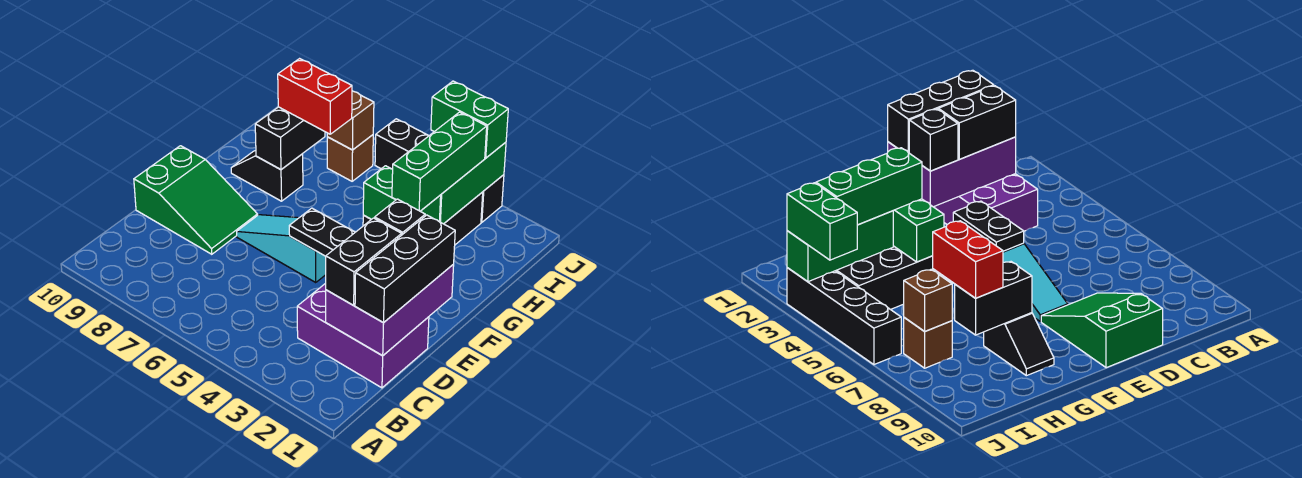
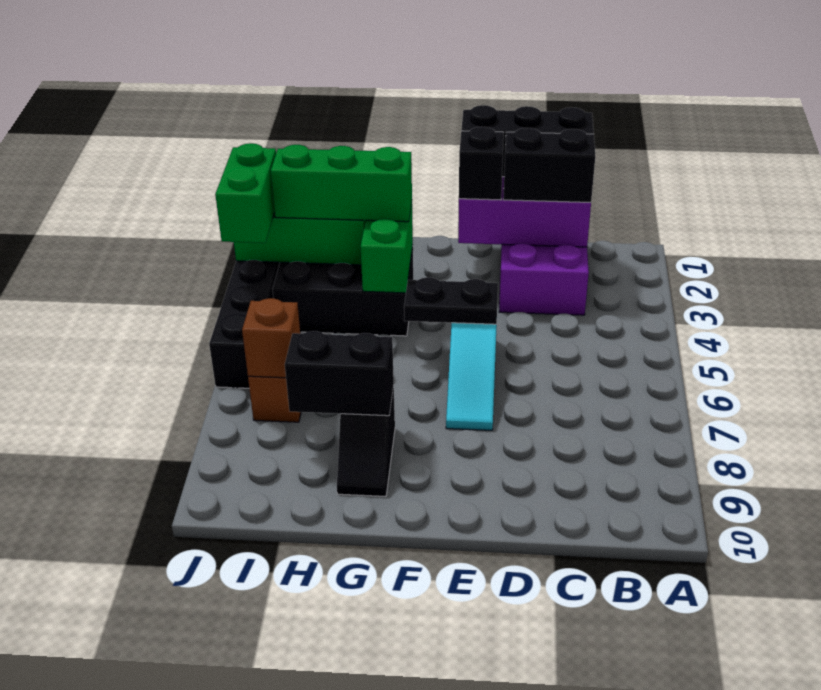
green slope D8:E10 level 1 top 10 -> none
black plate E4:E5 level 2 -> black plate E5:F5 level 2
red brick H7:H8 level 3 -> none

